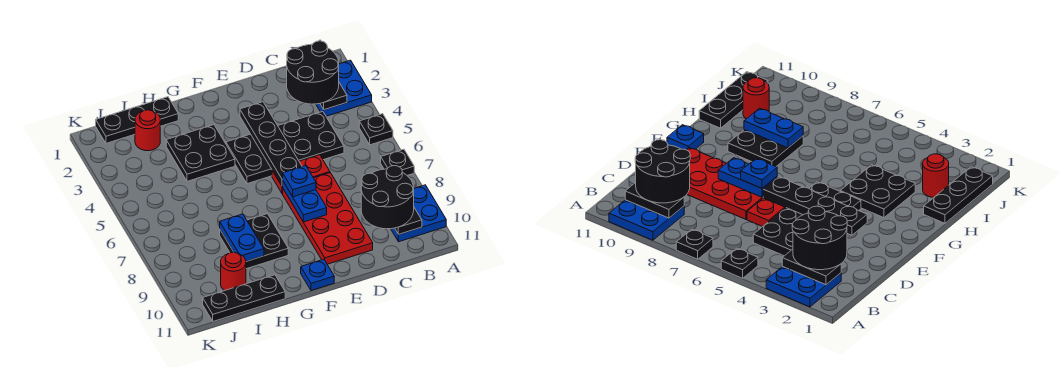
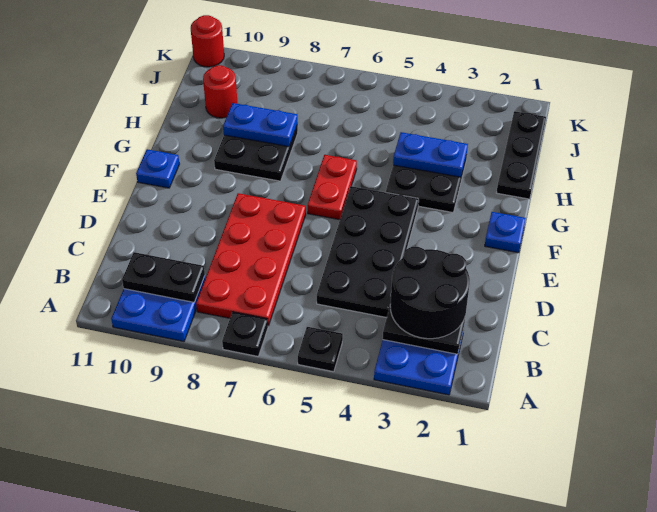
black round brick B9:C10 level 3 -> none
red plate D6:E6 level 1 -> red plate F6:G6 level 1
red plate D7:E10 level 1 -> red plate B7:E8 level 1
black plate E3:E6 level 2 -> none
blue plate E7:E8 level 2 -> blue plate H3:H4 level 2
blue plate E7 level 3 -> blue plate F1 level 1
black plate H11:J11 level 1 -> none
red round brick I2 level 1 -> red round brick K11 level 1

